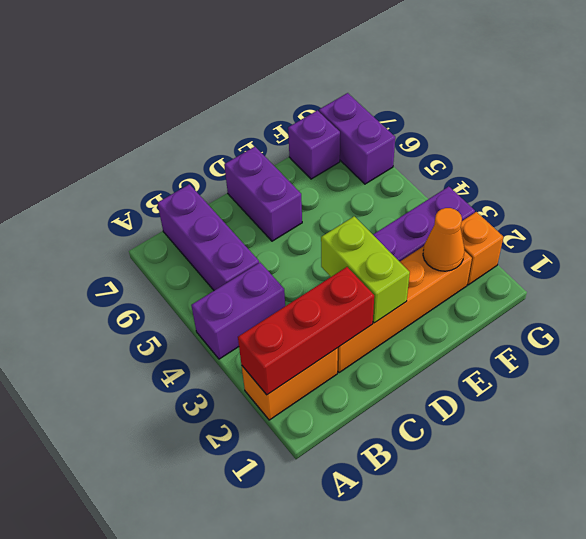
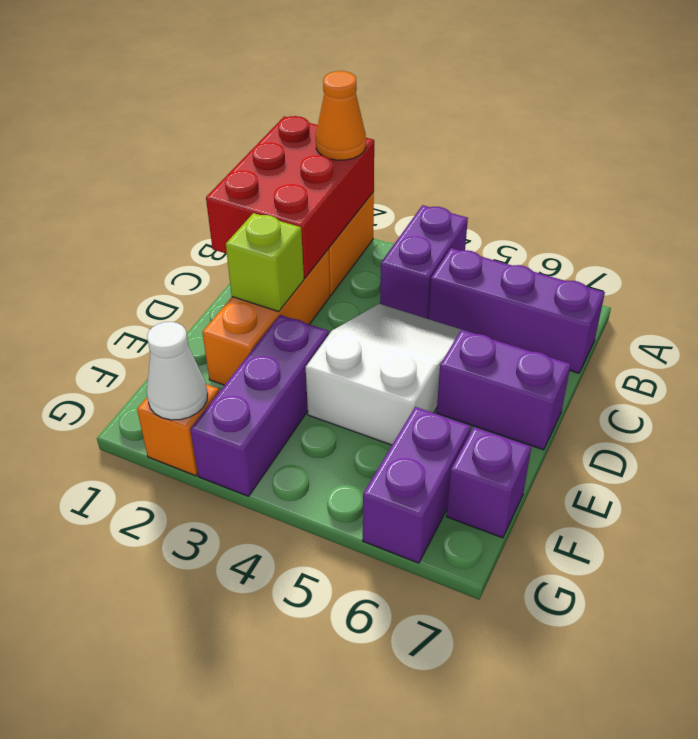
red brick A2:C2 level 2 -> red brick A1:C2 level 2
orange brick C2:F2 level 1 -> orange brick C2:E2 level 1
none -> white slope C4:E5 level 1 top E
lime brick D2:D3 level 2 -> lime brick D2 level 2
orange cone F2 level 2 -> orange cone A2 level 3
none -> white cone G2 level 2
purple brick G6:G7 level 1 -> purple brick F6:G6 level 1

